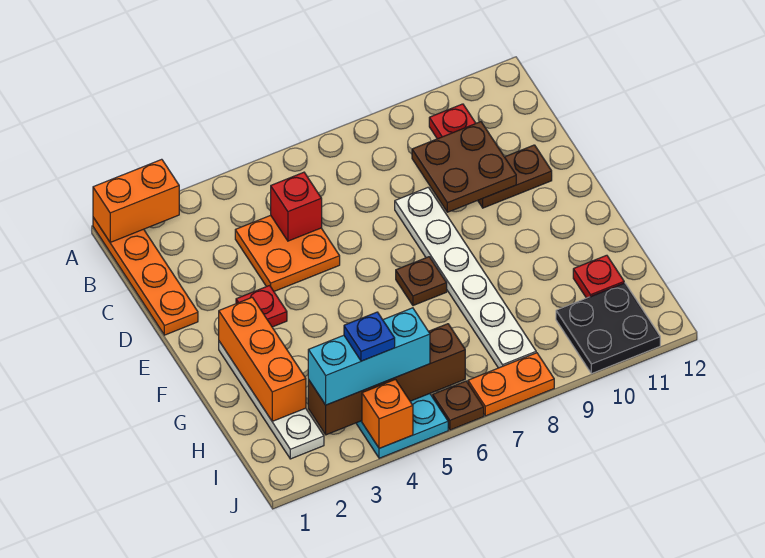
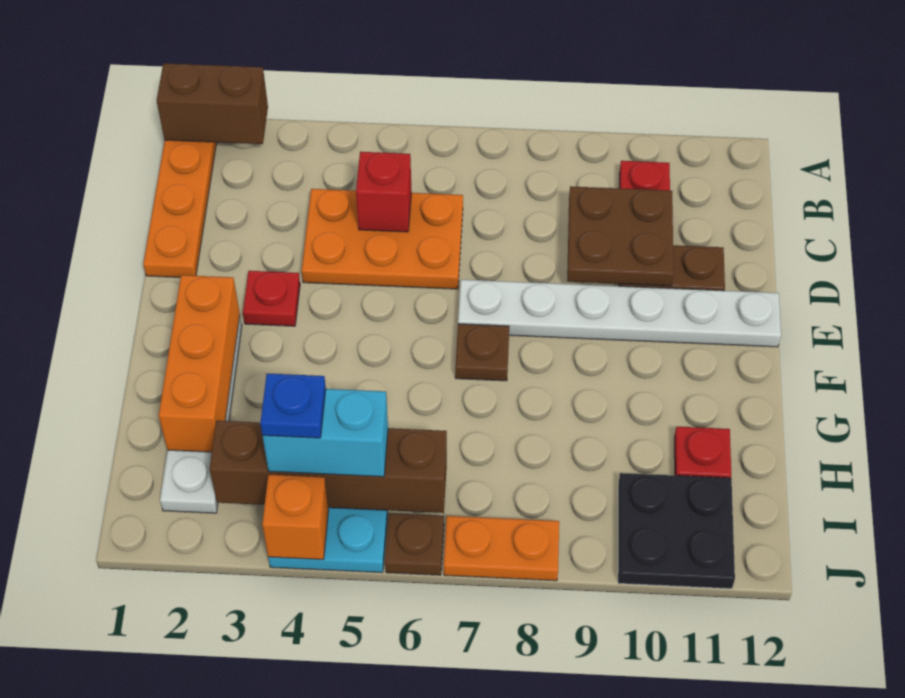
orange brick A1:A2 level 2 -> brown brick A1:A2 level 2
orange plate C4:D5 level 1 -> orange plate C4:D6 level 1
white plate D8:I8 level 1 -> white plate E7:E12 level 1
cyan brick I3:I5 level 3 -> cyan brick I4:I5 level 3

